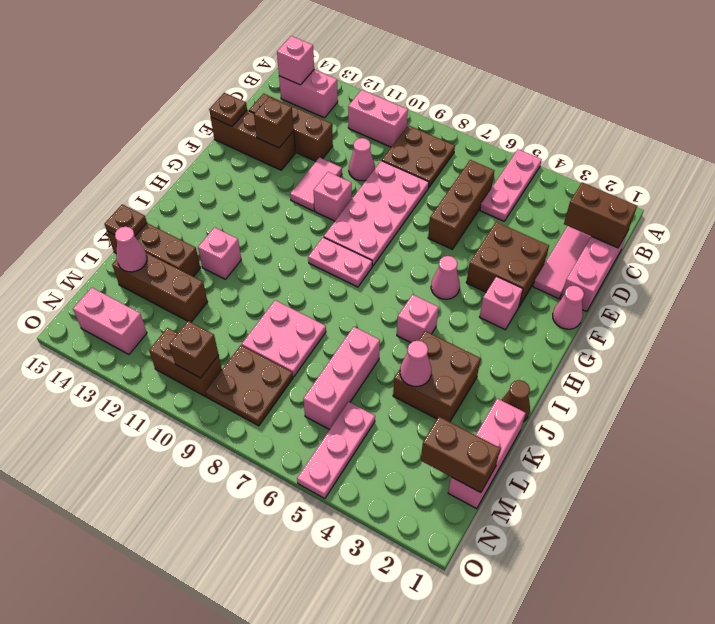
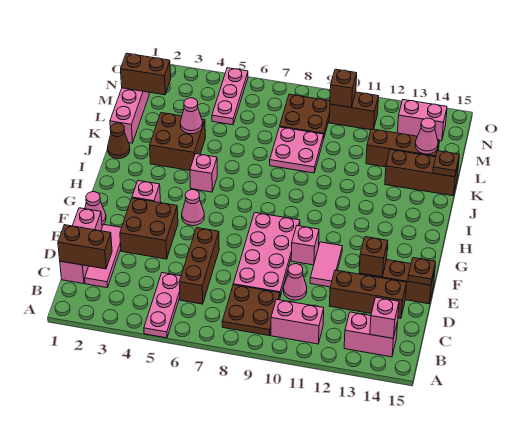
pink plate H8:H9 level 1 -> none
pink brick J12 level 1 -> none
pink brick K6:M6 level 1 -> none

